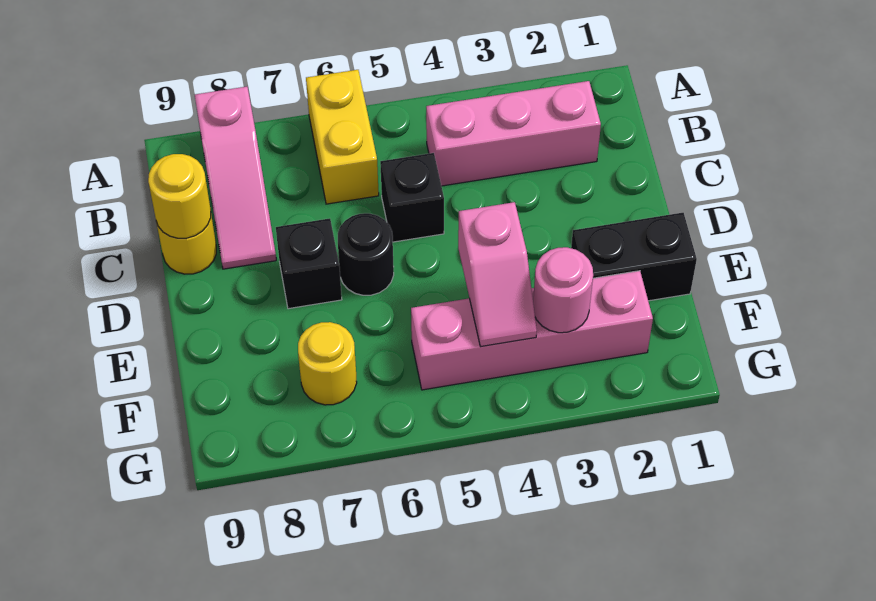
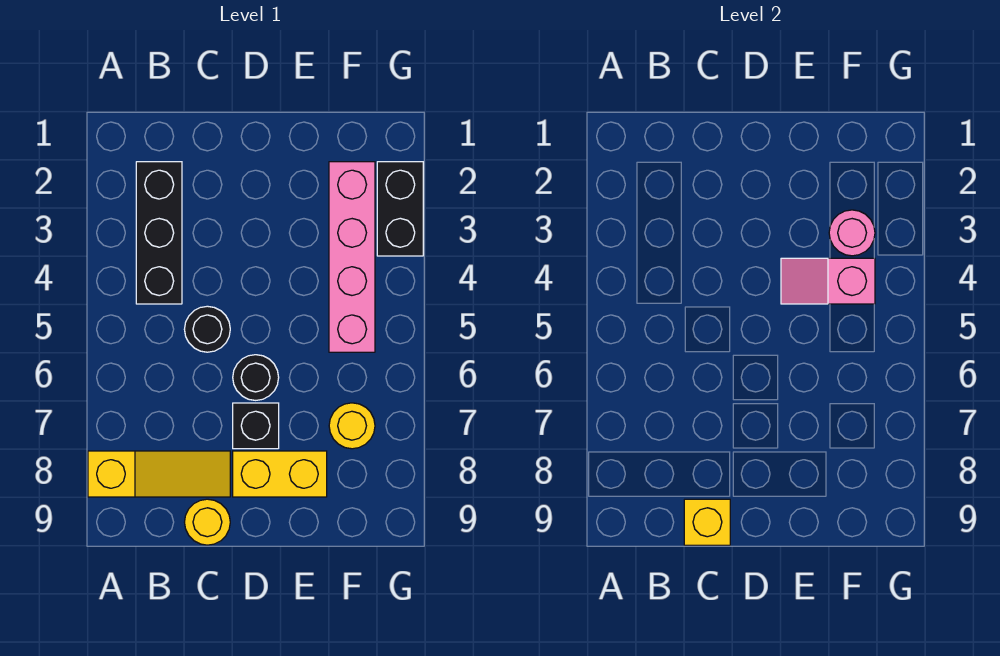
yellow brick A6:B6 level 1 -> yellow brick D8:E8 level 1
pink slope A8:C8 level 1 top A -> yellow slope A8:C8 level 1 top A
pink brick B2:B4 level 1 -> black brick B2:B4 level 1
black brick C5 level 1 -> black round brick C5 level 1
yellow round brick C9 level 2 -> yellow brick C9 level 2
black brick E1:E2 level 1 -> black brick G2:G3 level 1
pink slope E4:F4 level 2 top E -> pink slope E4:F4 level 2 top F

